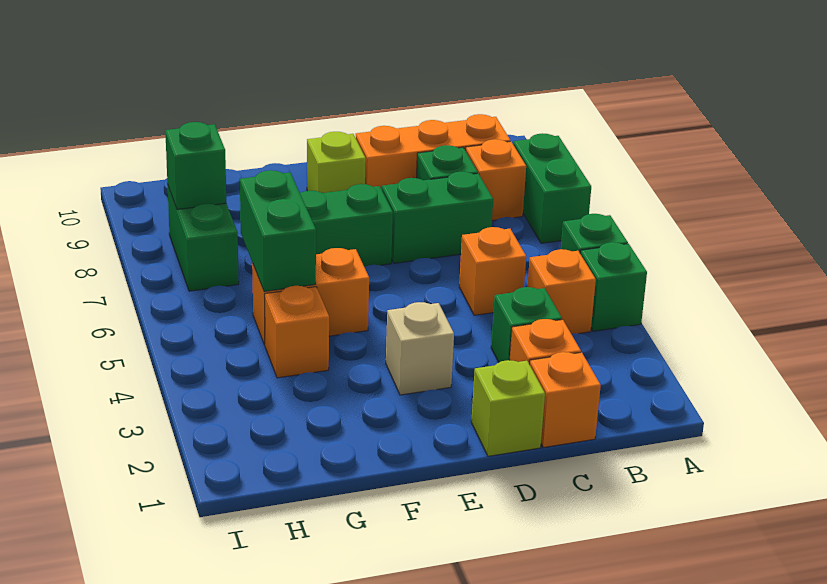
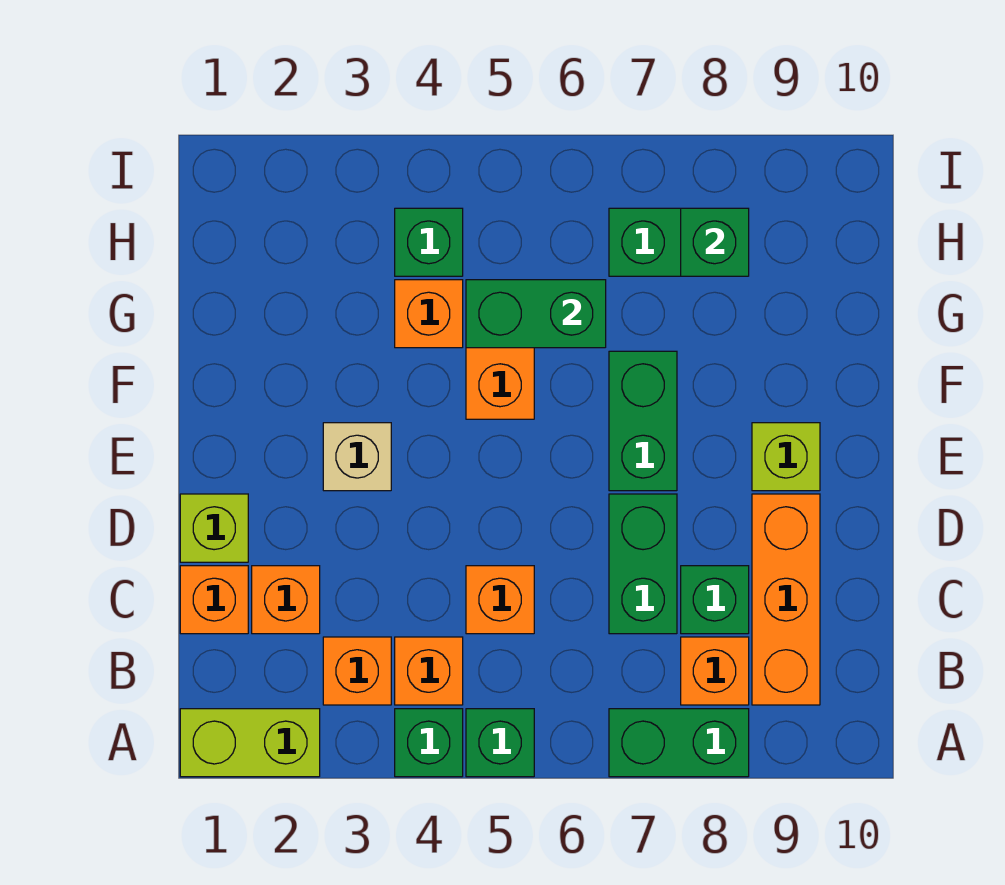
none -> lime brick A1:A2 level 1
none -> orange brick B3 level 1
green brick C3 level 1 -> green brick H4 level 1

